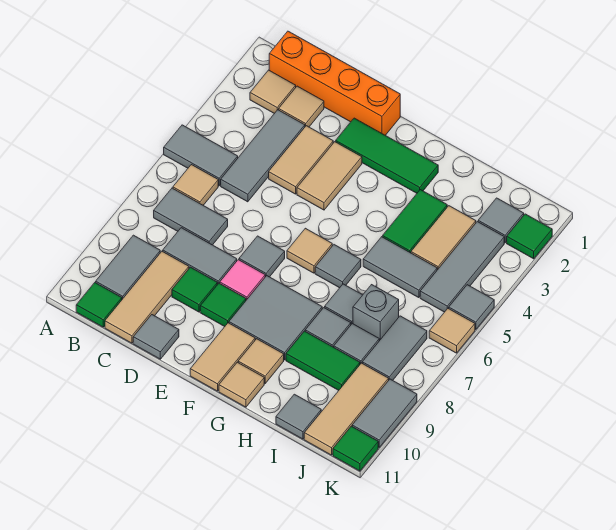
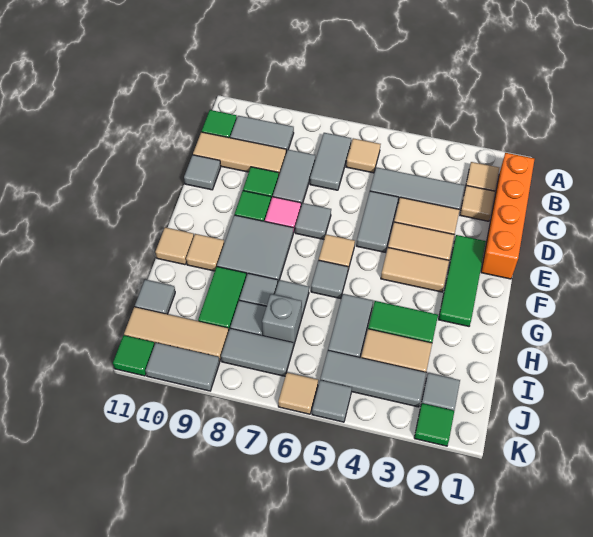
grey tile A5:B5 level 1 -> grey tile D5:E5 level 1
tan tile F10:F11 level 1 -> tan tile F3:F4 level 1

